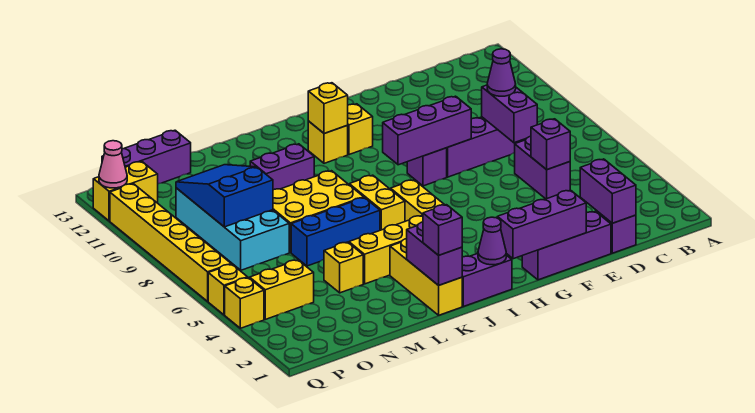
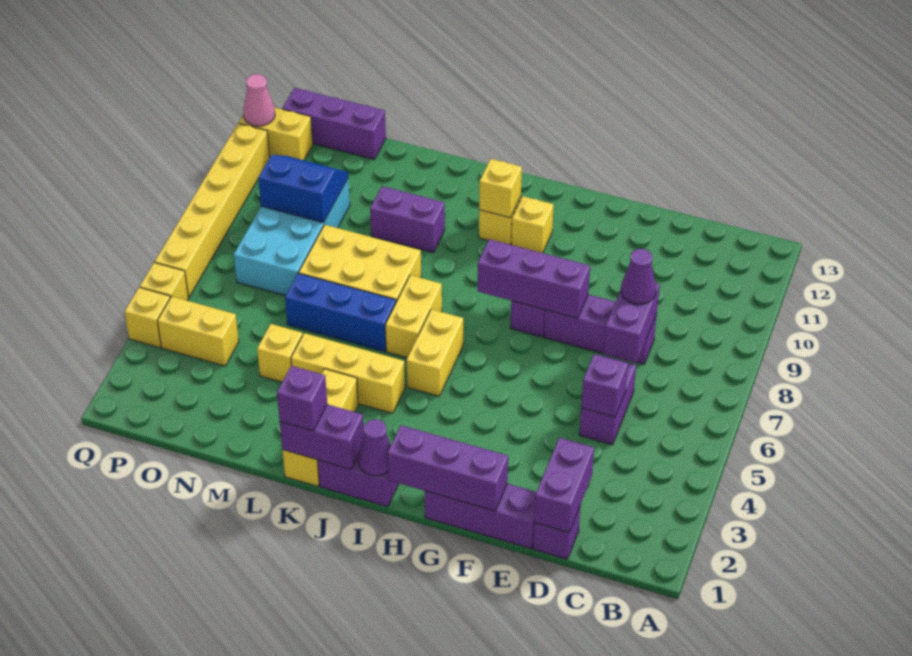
purple brick K1:K2 level 2 -> purple brick J1:K1 level 2
blue slope N8:O10 level 2 top 8 -> blue slope N9:O10 level 2 top 9

